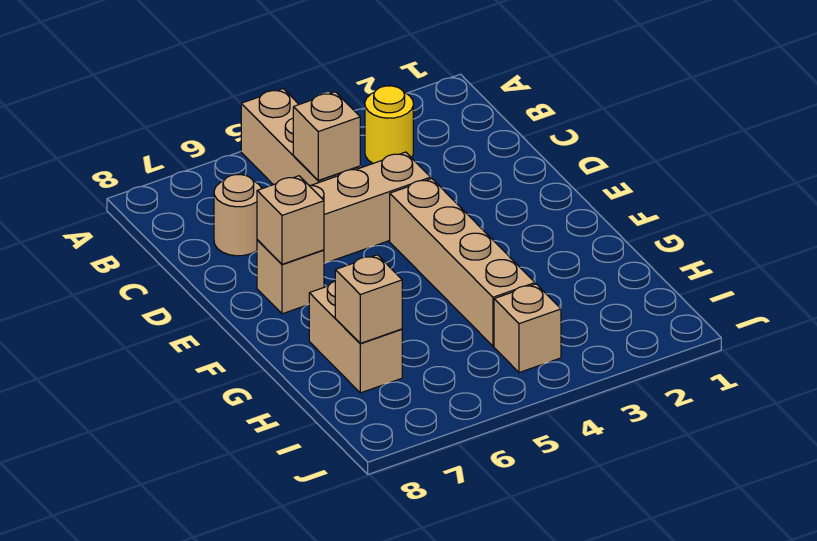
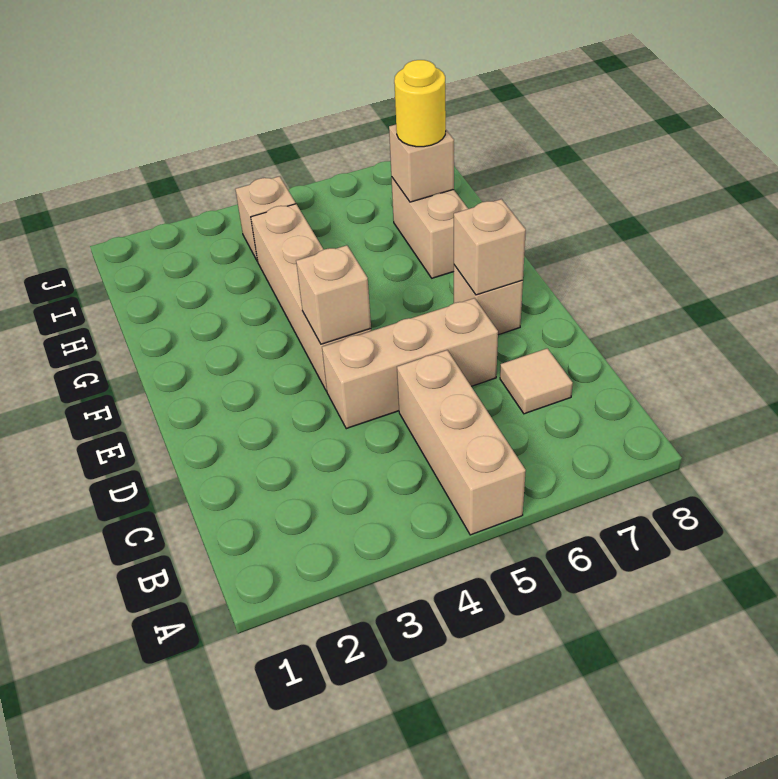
yellow round brick B3 level 1 -> yellow round brick H7 level 3
tan brick C5 level 2 -> tan brick E4 level 2
tan round brick C7 level 1 -> tan tile C7 level 1

